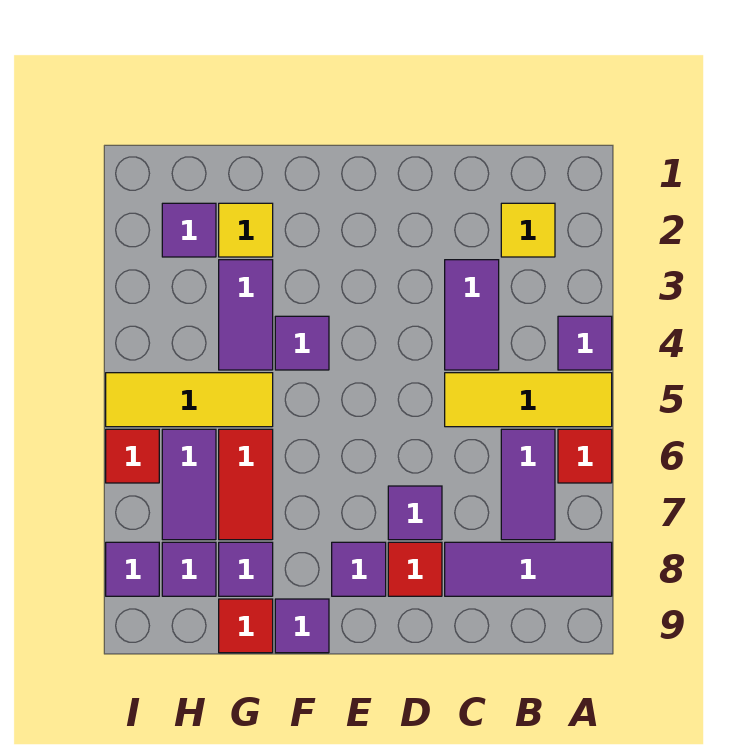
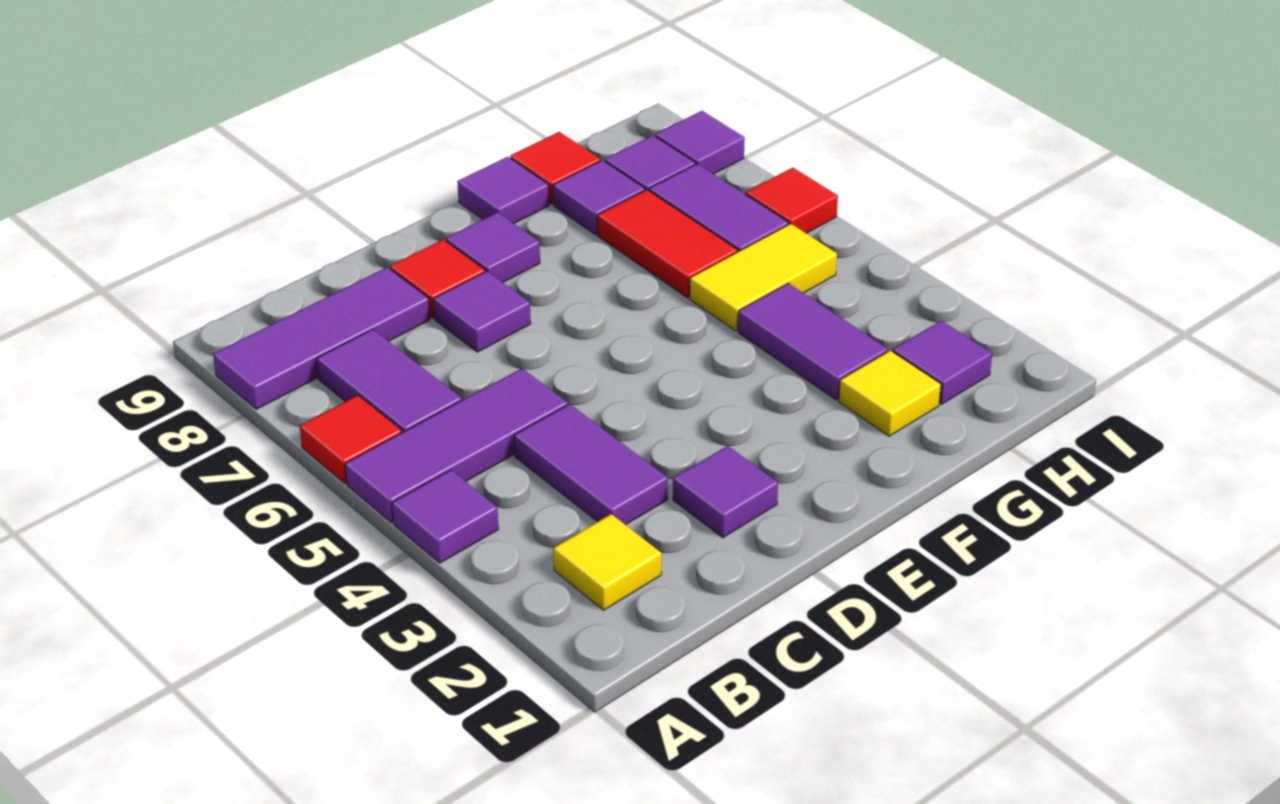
yellow tile A5:C5 level 1 -> purple tile A5:C5 level 1
purple tile F4 level 1 -> purple tile D2 level 1
yellow tile G5:I5 level 1 -> yellow tile G5:H5 level 1

